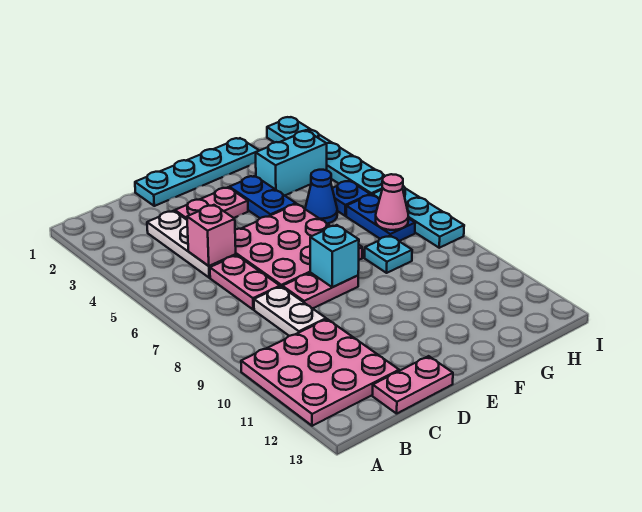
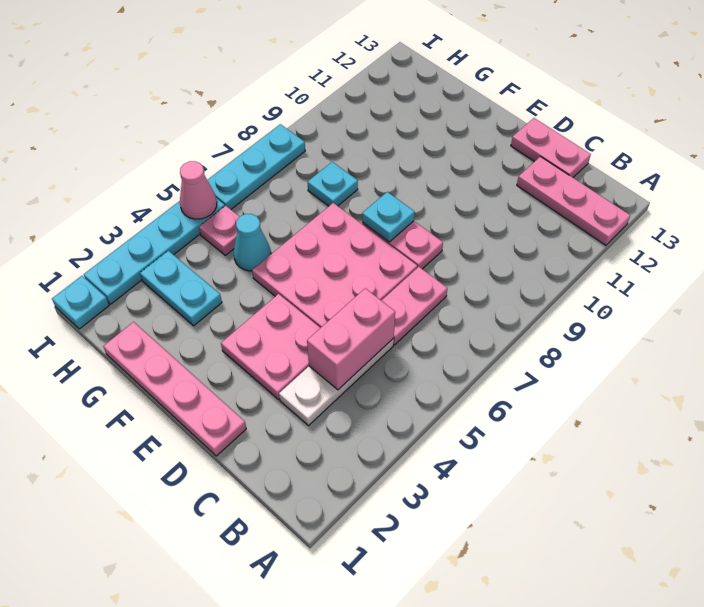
pink plate A10:C12 level 1 -> pink plate A12:C12 level 1
pink brick C5 level 2 -> pink brick C4:C5 level 2
white plate C8:C9 level 1 -> none
cyan plate D1:G1 level 1 -> pink plate D1:G1 level 1
pink plate D3:E3 level 1 -> pink plate D3:E4 level 1
cyan brick E8 level 2 -> cyan plate E8 level 2
blue plate F3:F4 level 1 -> none
cyan brick G3:H3 level 1 -> cyan plate G3:H3 level 1
blue cone G5 level 1 -> cyan cone G5 level 1
blue plate H5 level 1 -> pink plate H5 level 1
blue plate H6:H7 level 1 -> none
pink cone H7 level 2 -> pink cone I5 level 2

